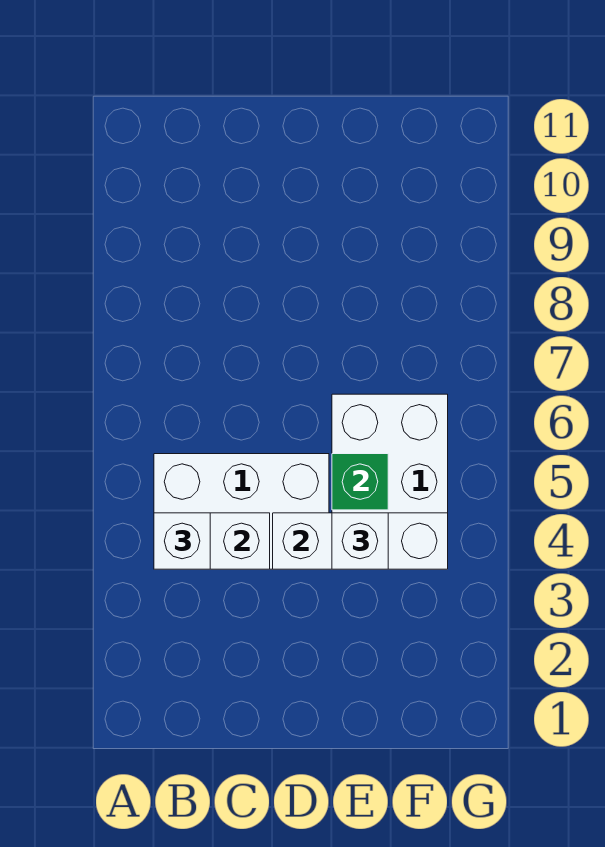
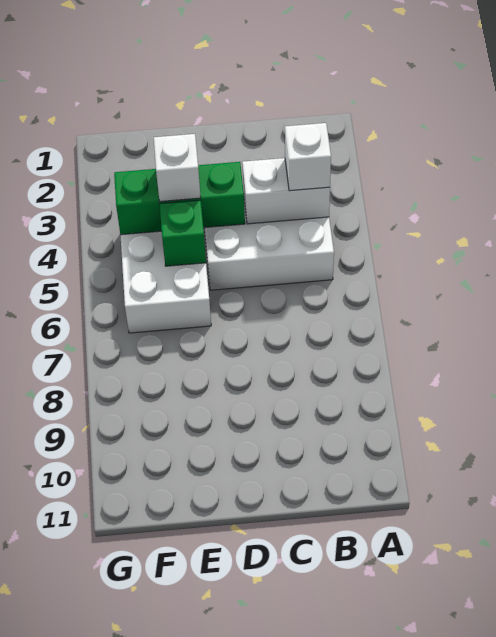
white brick D4:F4 level 2 -> green brick D4:F4 level 2

